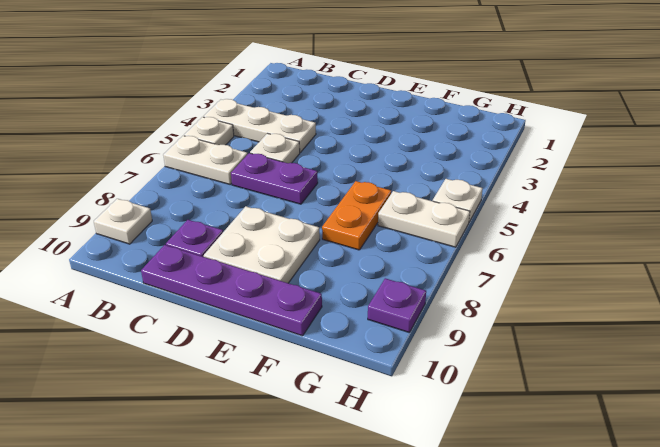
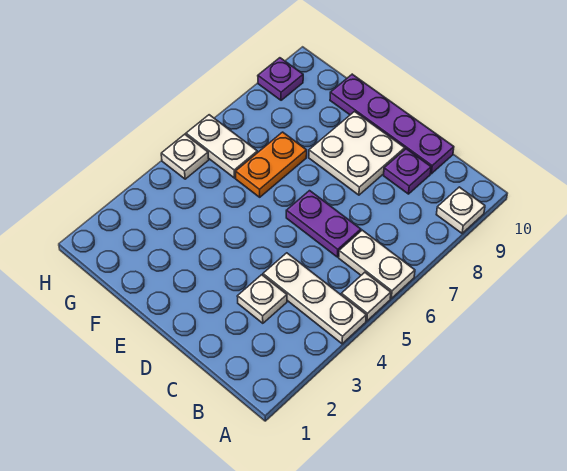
white plate C5 level 1 -> white plate C3 level 1

